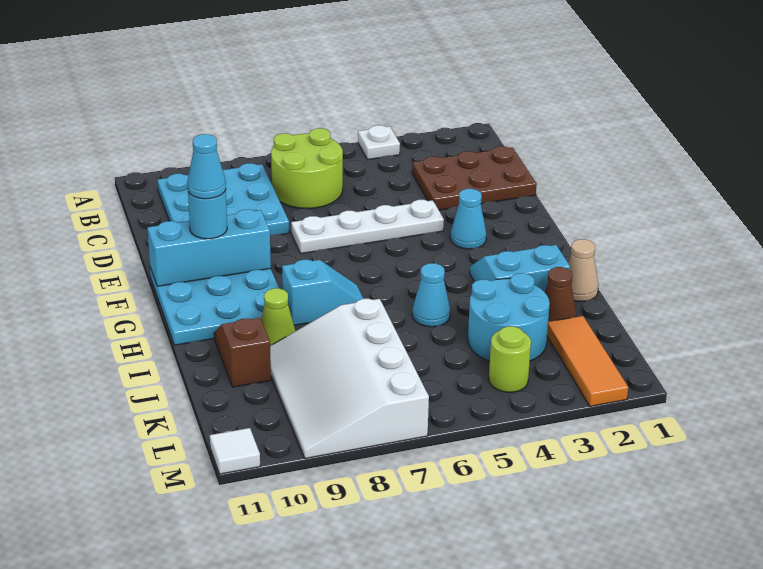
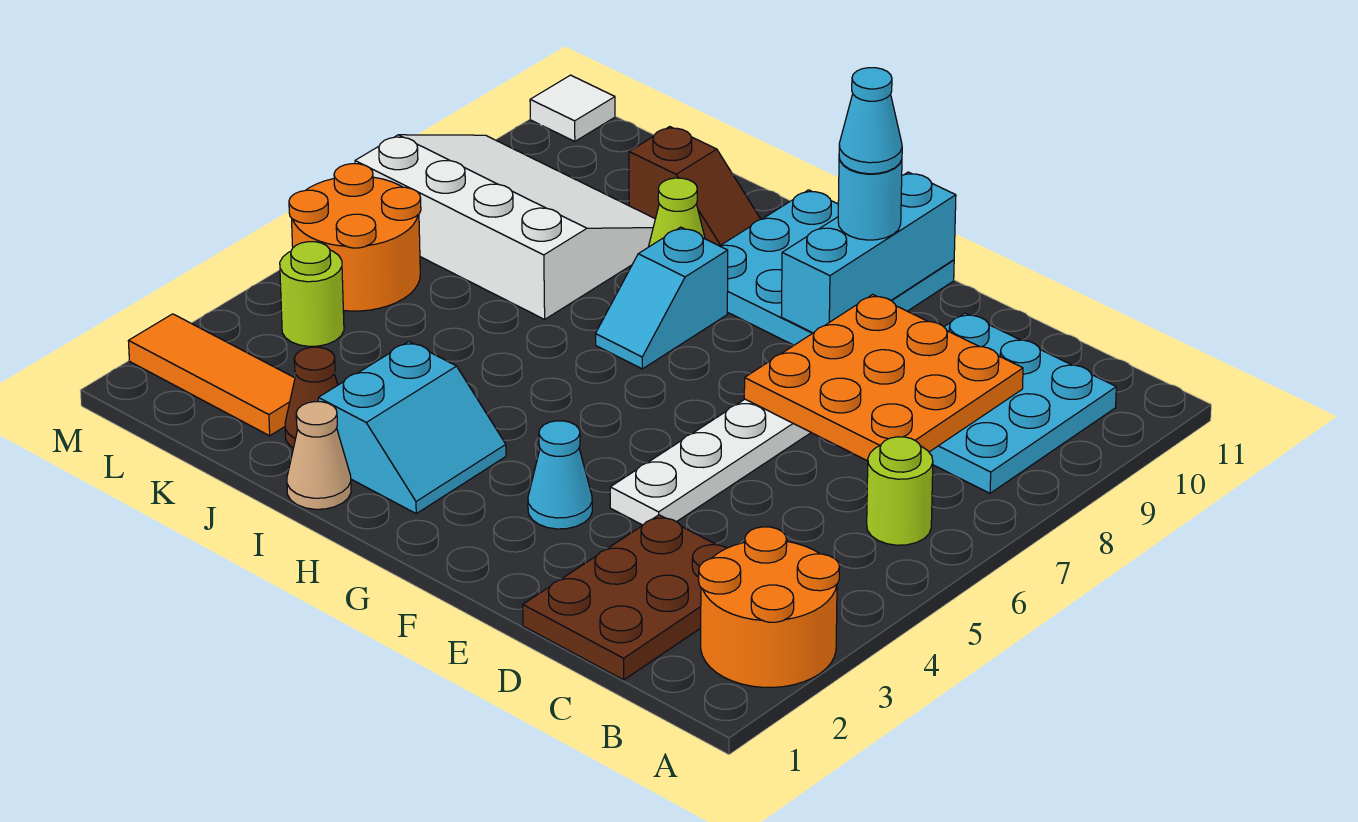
none -> orange round brick A2:B3 level 1
white plate A4 level 1 -> none
lime round brick B6:C7 level 1 -> lime round brick B6 level 1
none -> orange plate C7:E9 level 2
cyan cone I5 level 1 -> none
cyan round brick J3:K4 level 1 -> none
none -> orange round brick L5:M6 level 1

